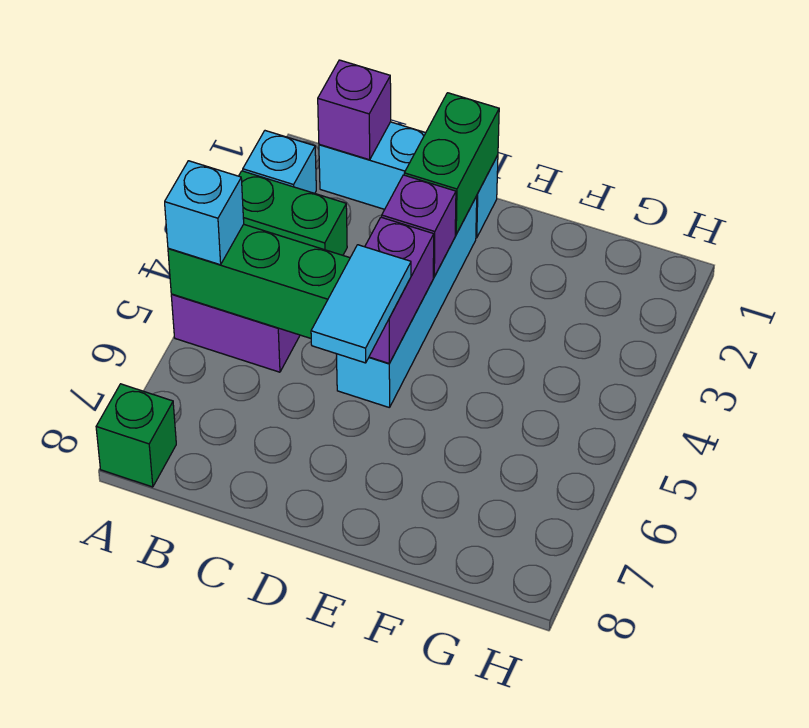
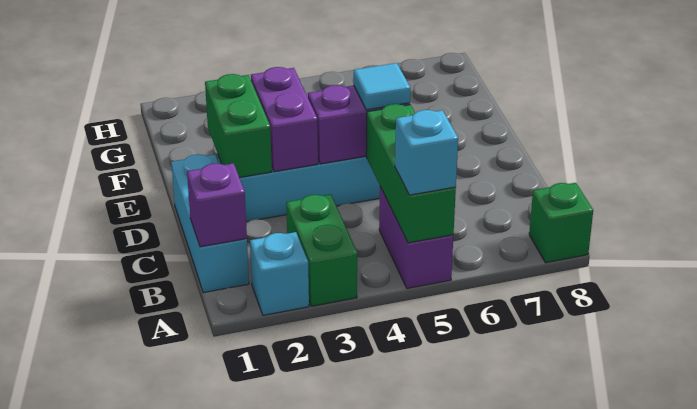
green brick D1:D2 level 2 -> green brick D2:E2 level 2
purple brick D3 level 2 -> purple brick D3:E3 level 2
cyan tile D5:D6 level 3 -> cyan tile D5 level 3

